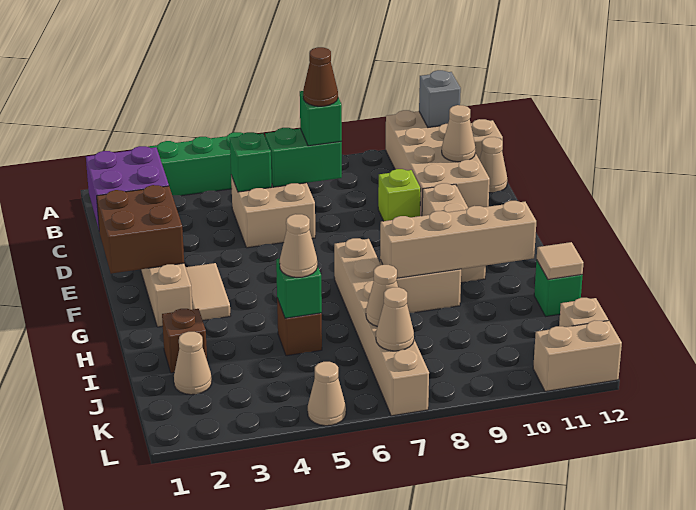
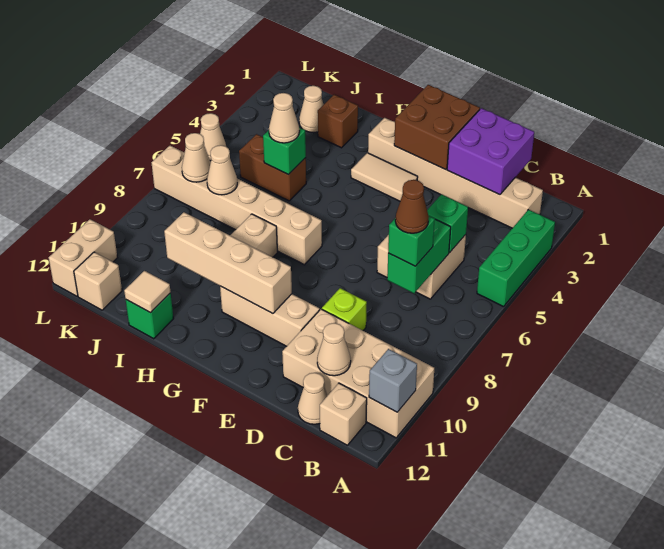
tan brick H8:H11 level 2 -> tan brick F10:I10 level 2
brown brick I5 level 1 -> brown brick I5:J5 level 1

